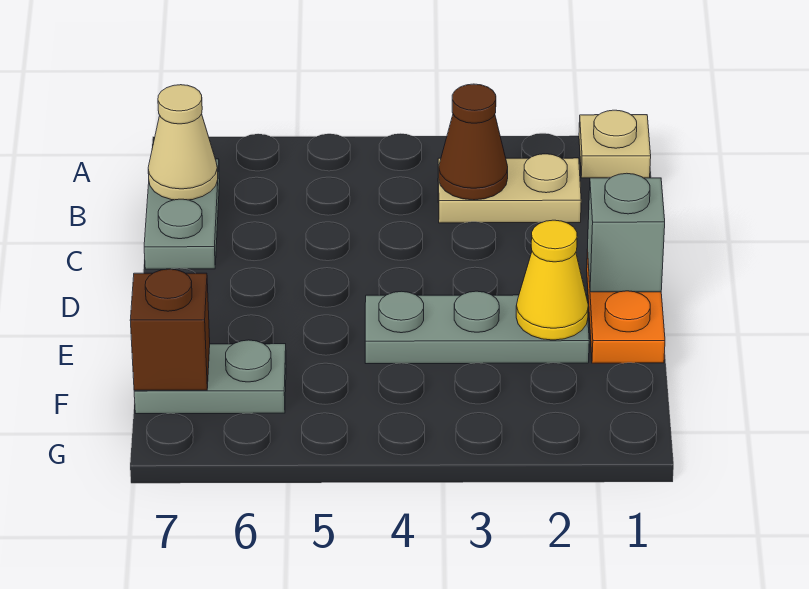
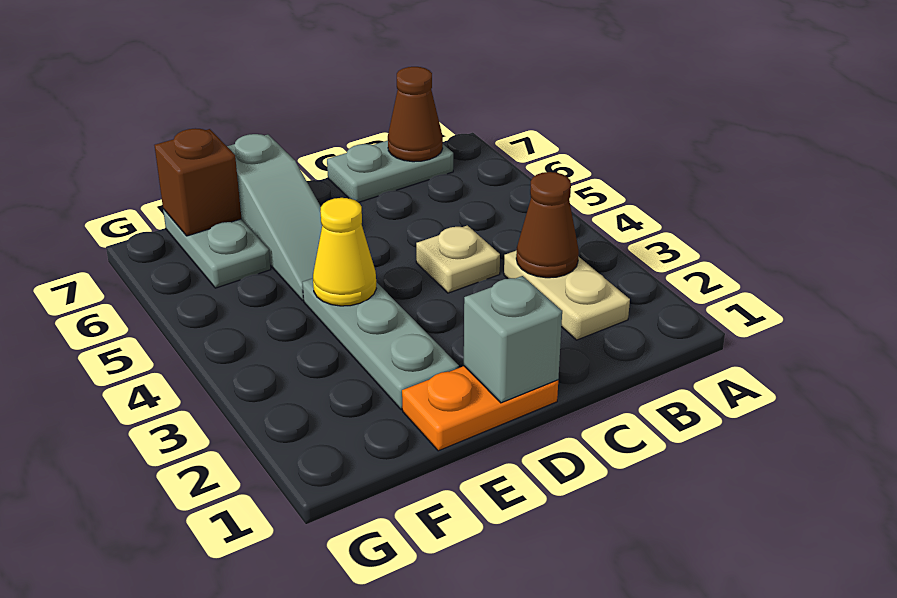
tan plate A1 level 1 -> tan plate C4 level 1
tan cone B7 level 2 -> brown cone B7 level 2
yellow cone E2 level 2 -> yellow cone E4 level 2
none -> grey slope E5:E7 level 1 top 7

